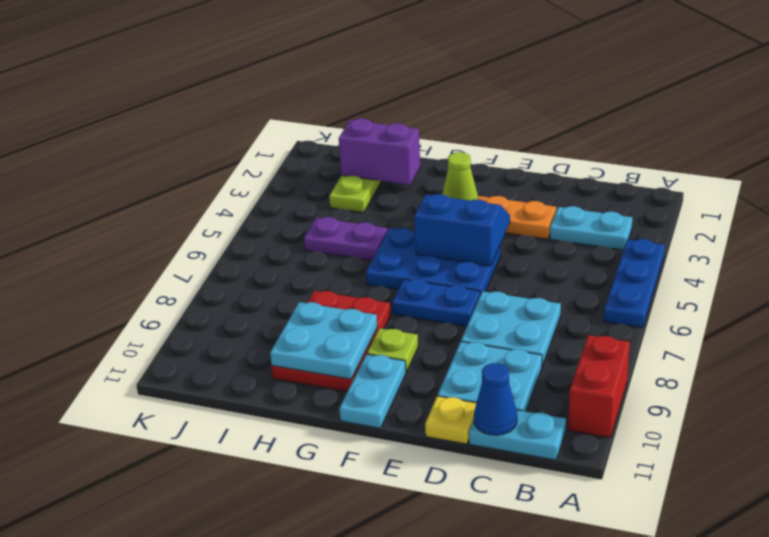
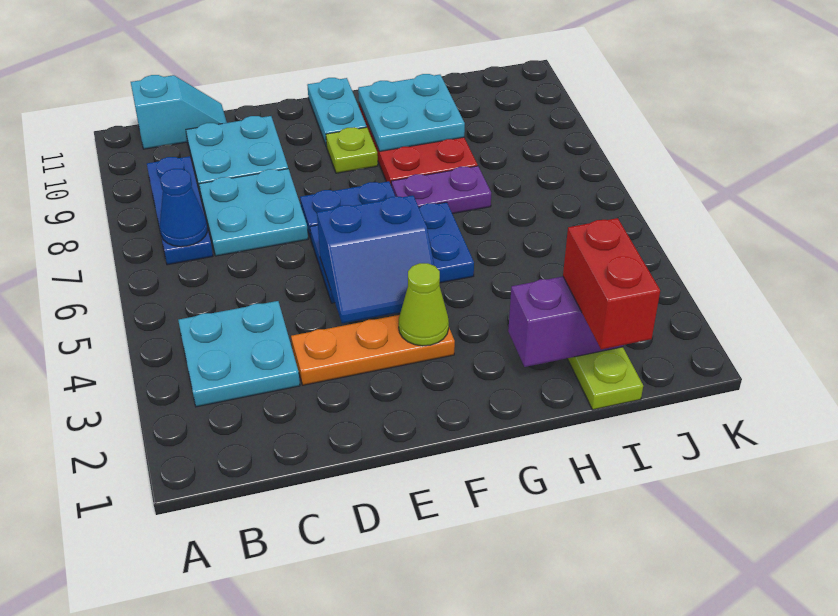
blue plate A4:A6 level 1 -> blue plate B7:B9 level 1
red brick A9:A10 level 1 -> red brick I1:I2 level 3
cyan plate B3:C3 level 1 -> cyan plate B3:C4 level 1
cyan plate B11:C11 level 1 -> cyan slope B11:C11 level 1 top B
blue cone C11 level 2 -> blue cone B7 level 2
yellow plate D11 level 1 -> none
purple plate H5:I5 level 1 -> purple plate G7:H7 level 1

